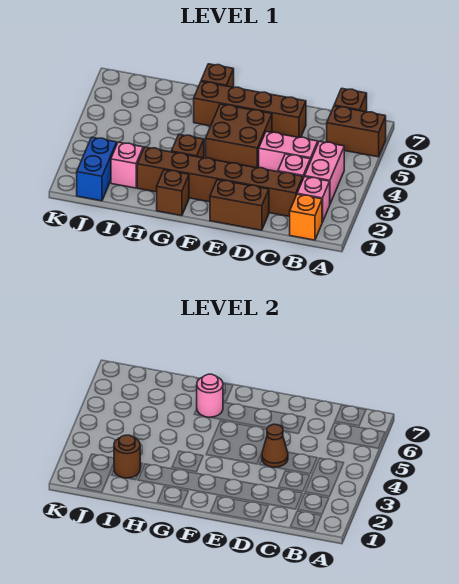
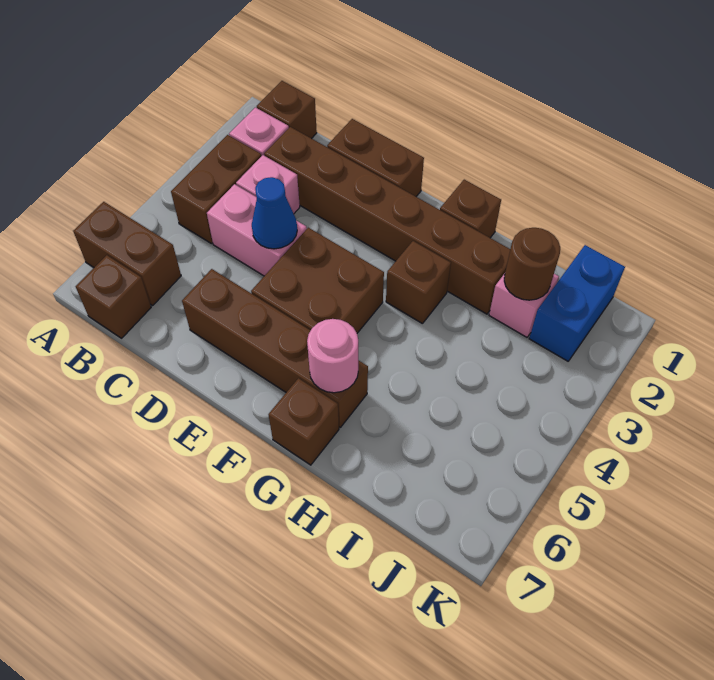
orange brick B1 level 1 -> brown brick B1 level 1
pink brick B3:B4 level 1 -> brown brick B3:B4 level 1
brown cone D4 level 2 -> blue cone D4 level 2

